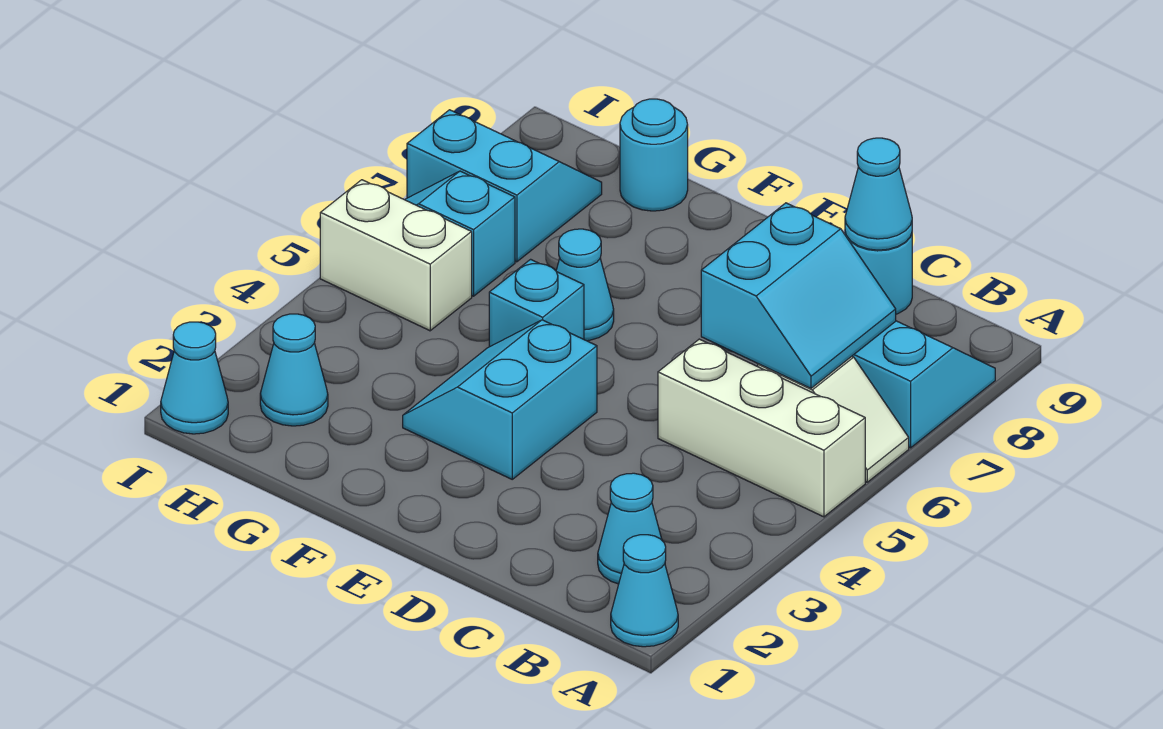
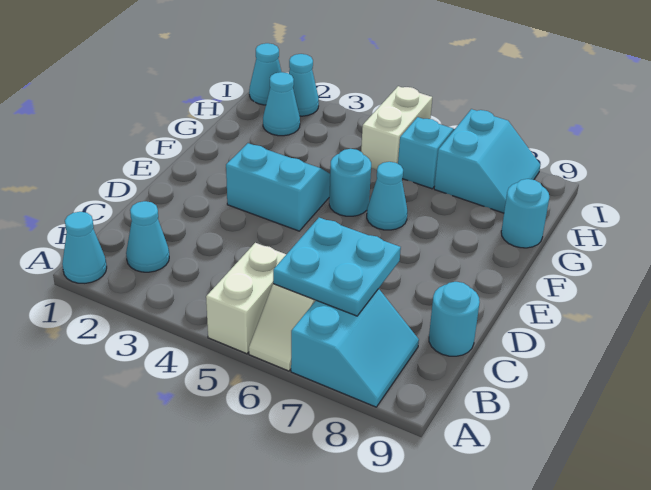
white brick A5:C5 level 1 -> white brick A5:B5 level 1
cyan slope B6:C7 level 2 top C -> cyan plate B6:C7 level 2
cyan cone C9 level 2 -> cyan cone I2 level 1
cyan brick F5 level 1 -> cyan round brick F5 level 1

